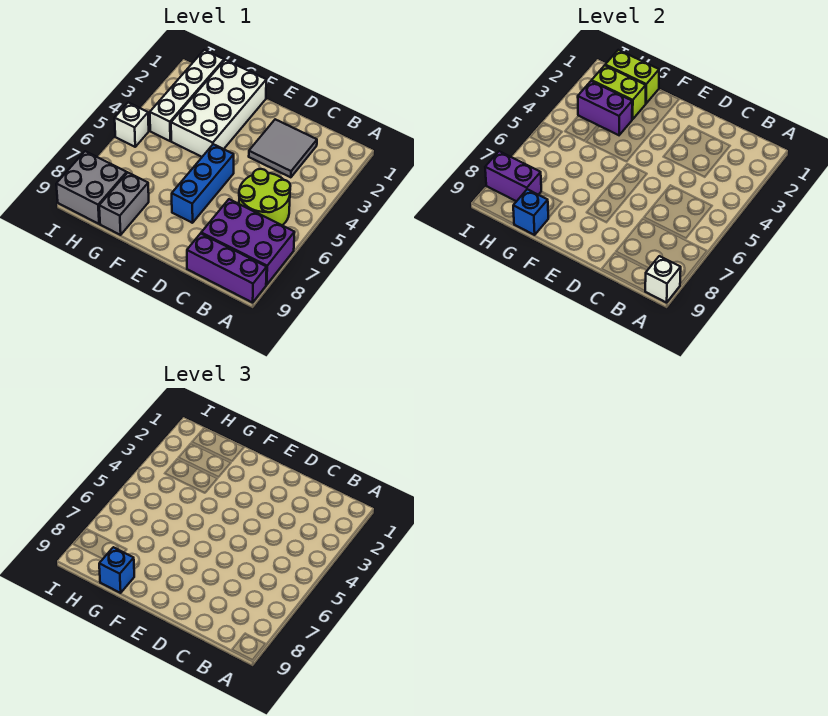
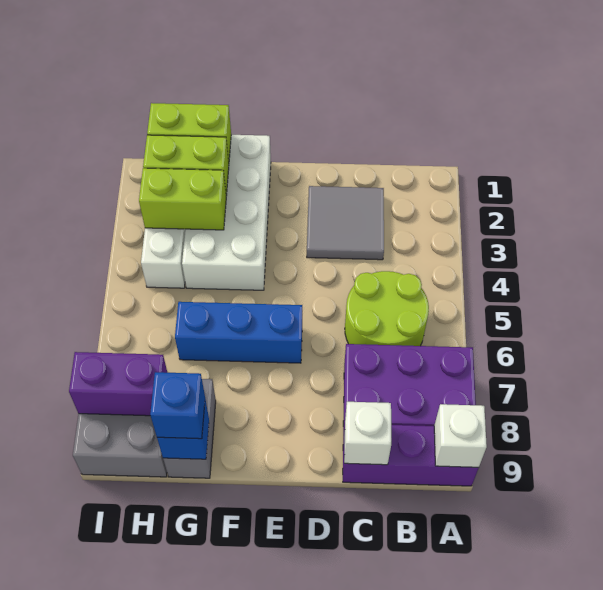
blue brick E5:E7 level 1 -> blue brick E6:G6 level 1
purple brick G3:H3 level 2 -> lime brick G3:H3 level 2
white brick I5 level 1 -> white brick C9 level 2

